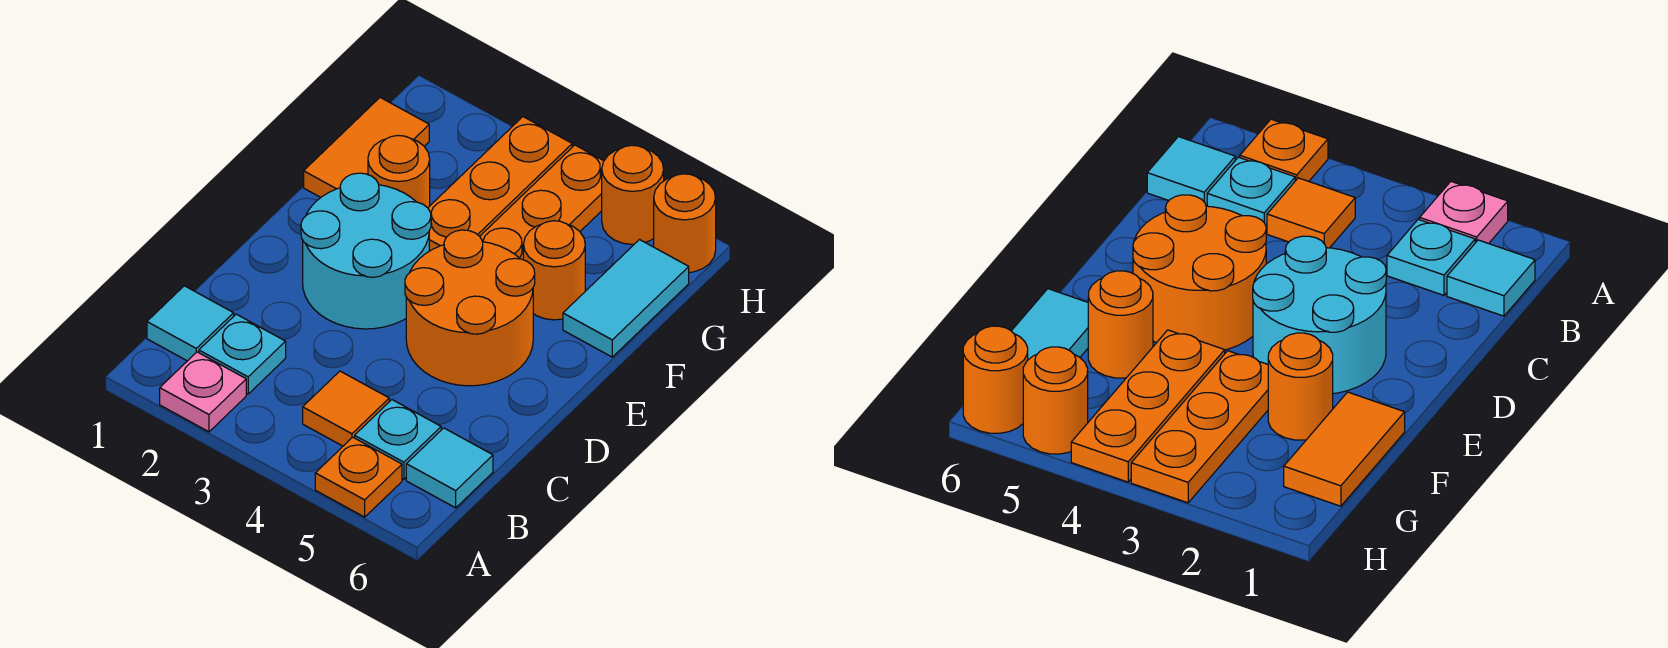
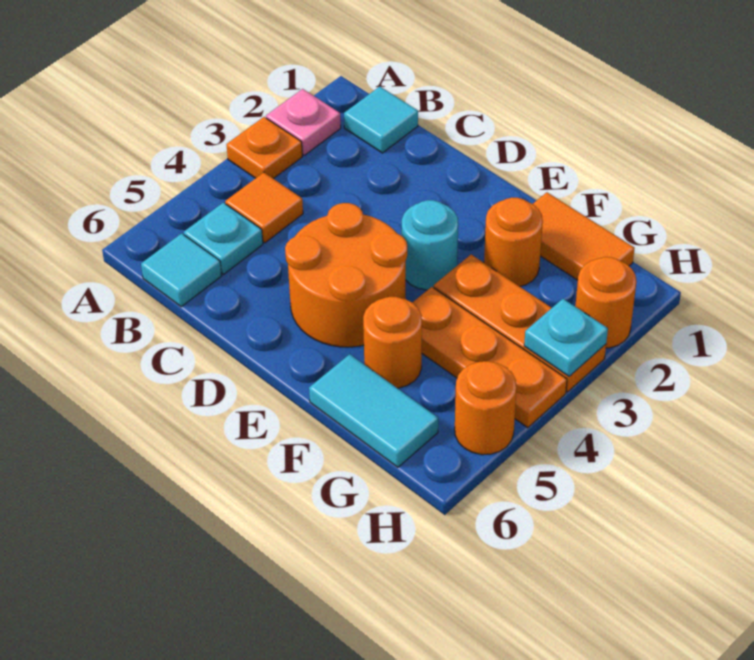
orange plate A5 level 1 -> orange plate A3 level 1
cyan plate B2 level 1 -> cyan plate H3 level 2
cyan round brick D2:E3 level 1 -> cyan round brick E3 level 1
orange round brick H6 level 1 -> orange round brick H2 level 1

